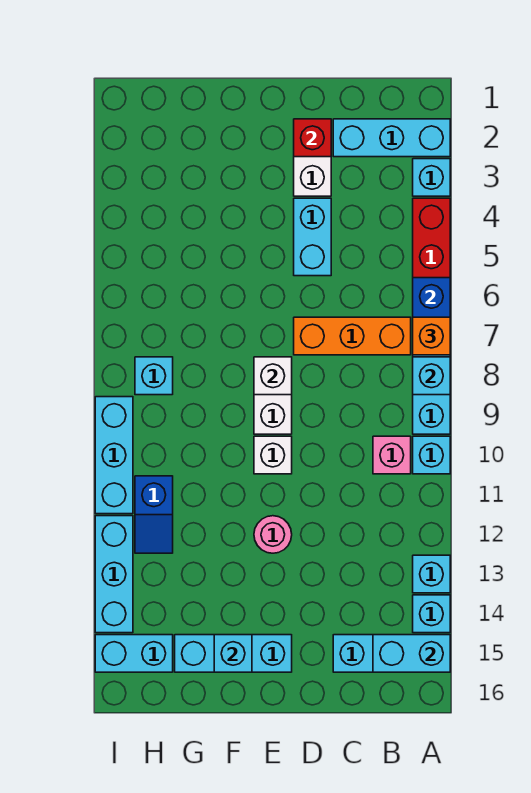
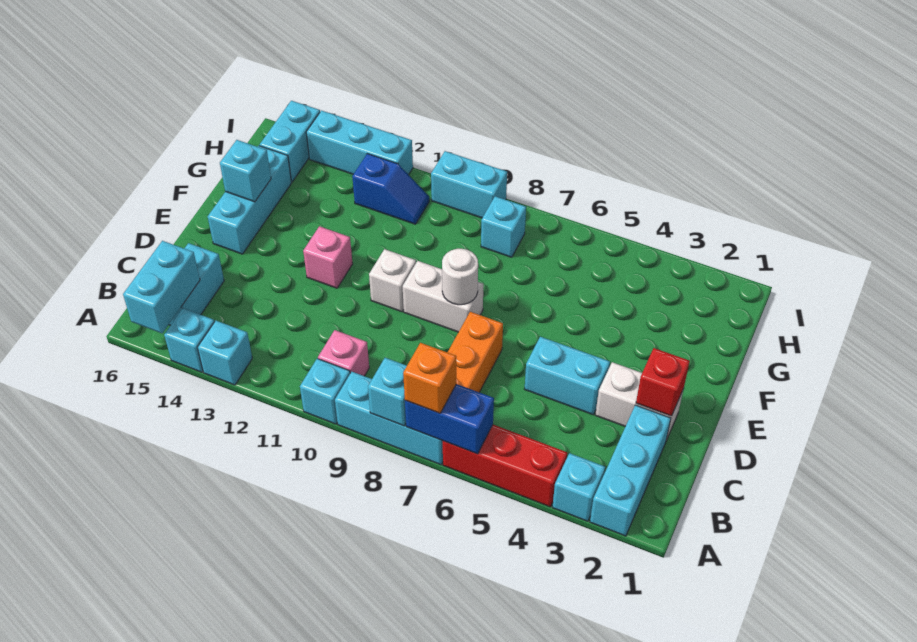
white brick E8 level 2 -> white round brick E8 level 2
pink round brick E12 level 1 -> pink brick E12 level 1
blue slope H11:H12 level 1 top 11 -> blue slope H11:H12 level 1 top 12
cyan brick I9:I11 level 1 -> cyan brick I9:I10 level 1

